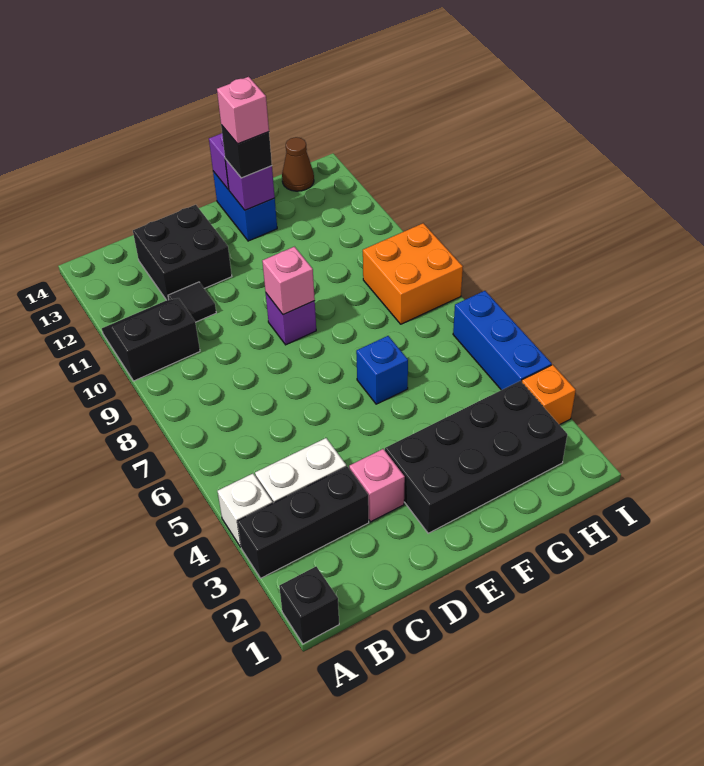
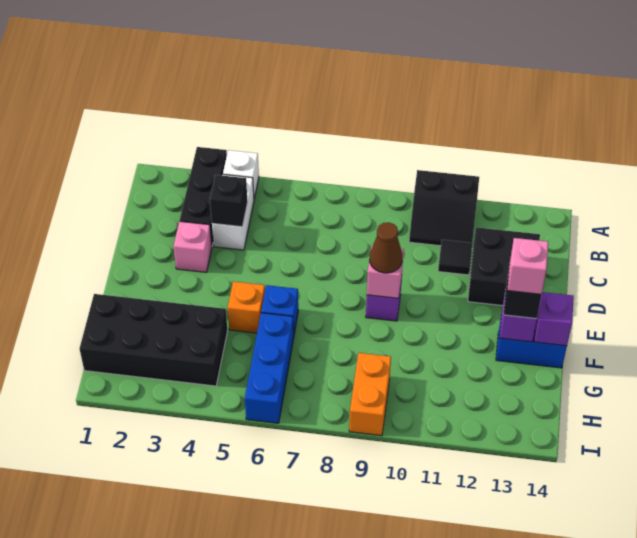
black brick A1 level 1 -> black brick C4 level 2
black slope A10:B11 level 1 top 10 -> black slope A10:B11 level 1 top A
black brick E2:H3 level 1 -> black brick G1:H4 level 1
orange brick H8:I9 level 1 -> orange brick H9:I9 level 1
brown cone H14 level 1 -> brown cone E9 level 3
orange brick I3 level 1 -> orange brick F5 level 1
blue brick I4:I6 level 1 -> blue brick G6:I6 level 1

